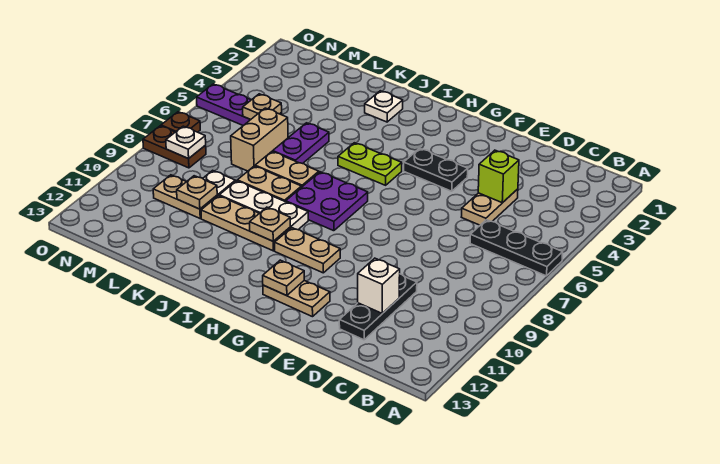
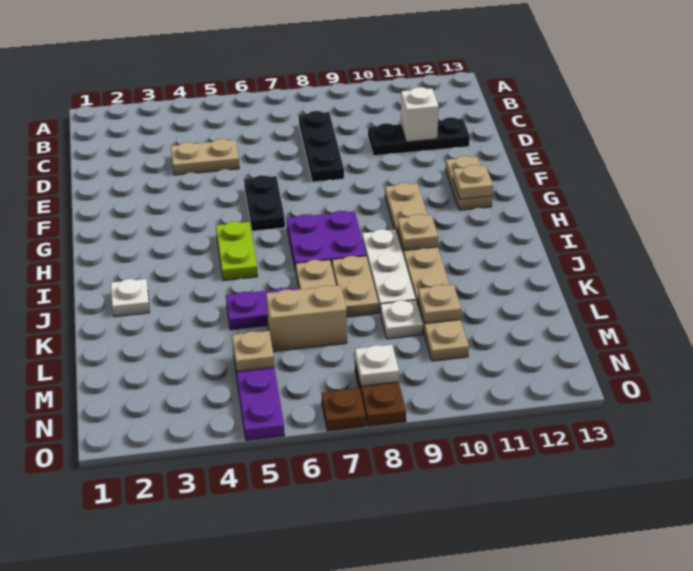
black plate A6:C6 level 1 -> black plate C8:E8 level 1
lime brick D4 level 2 -> none
black plate F4:G4 level 1 -> black plate F6:G6 level 1

